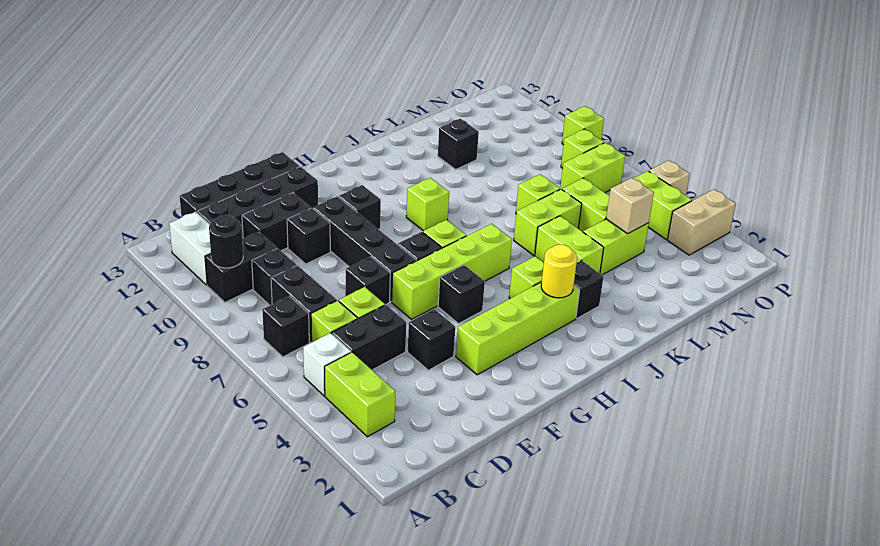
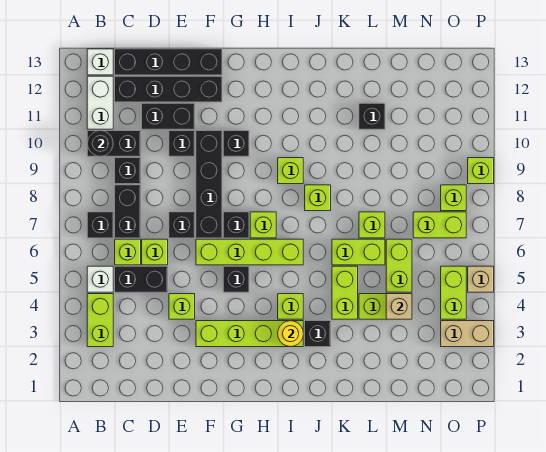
none -> white brick B13 level 1
black brick E4 level 1 -> lime brick E4 level 1
none -> lime brick J8 level 1

